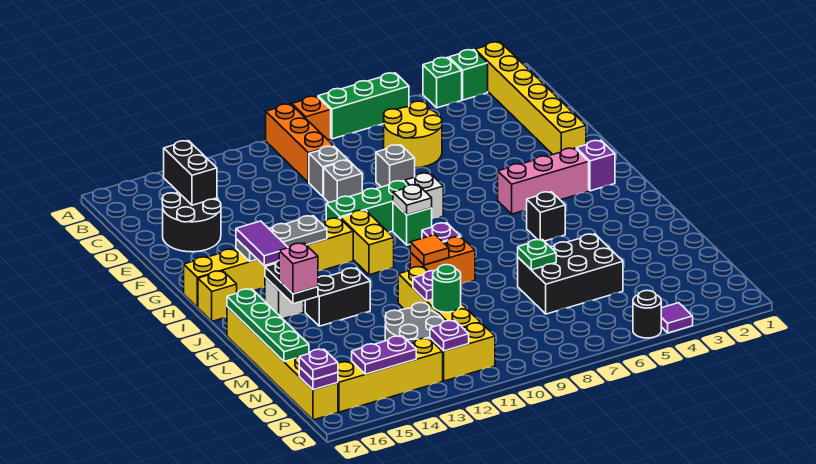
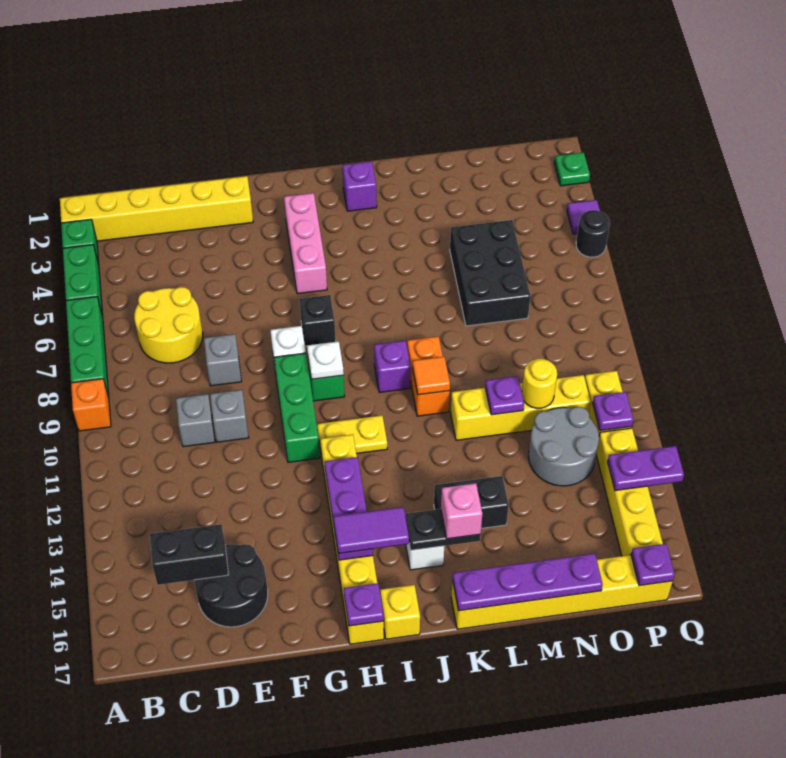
green brick A4 level 1 -> green brick A4:A5 level 1
orange brick A10:C10 level 1 -> none
purple brick H2 level 1 -> purple brick J2 level 1
yellow brick H11:I11 level 1 -> yellow plate H11:I11 level 1
grey plate H13:H15 level 2 -> purple plate H13:H15 level 2
black brick J5 level 1 -> black brick H7 level 1
black brick K13:K14 level 1 -> black brick K14:L14 level 1
green plate K17:N17 level 2 -> purple plate K17:N17 level 2
green plate M7 level 2 -> green plate Q2 level 1
green round brick N11 level 2 -> yellow round brick N11 level 2
purple plate P14:P15 level 2 -> purple plate P14:Q14 level 2
purple plate P17 level 3 -> purple plate H17 level 2

